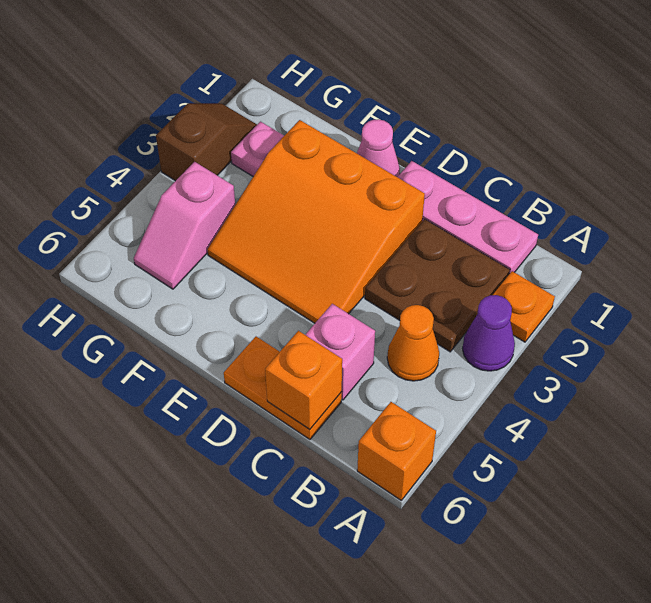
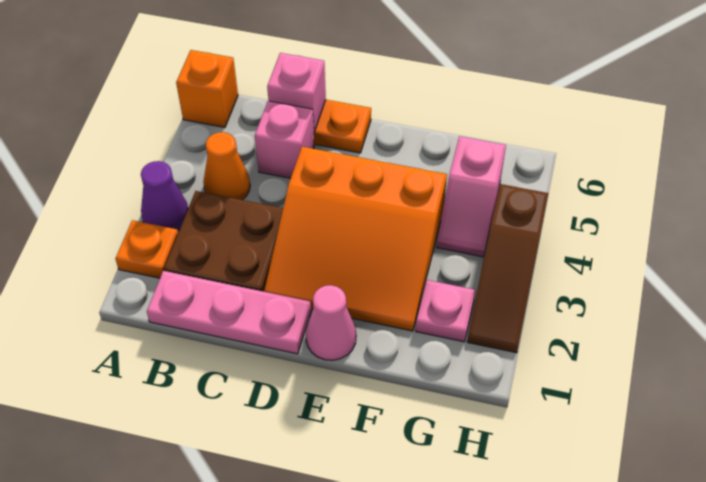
orange brick C6 level 2 -> pink brick C6 level 2
orange slope D2:F4 level 1 top 2 -> orange slope D2:F4 level 1 top 4
pink slope G4:G5 level 1 top 4 -> pink slope G4:G5 level 1 top 5
brown slope H2:H3 level 1 top 3 -> brown slope H2:H4 level 1 top 4

